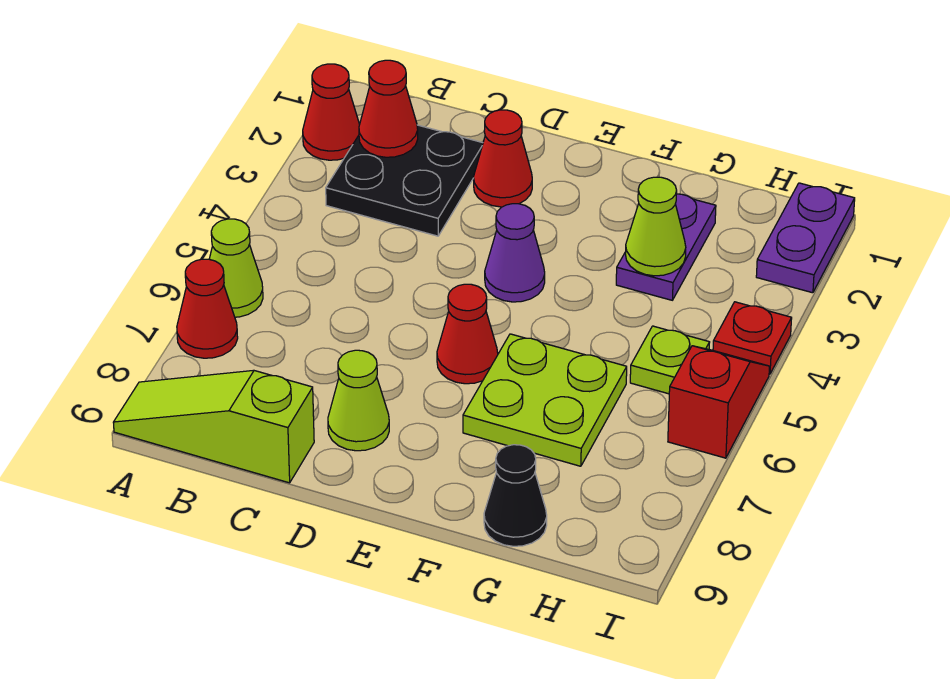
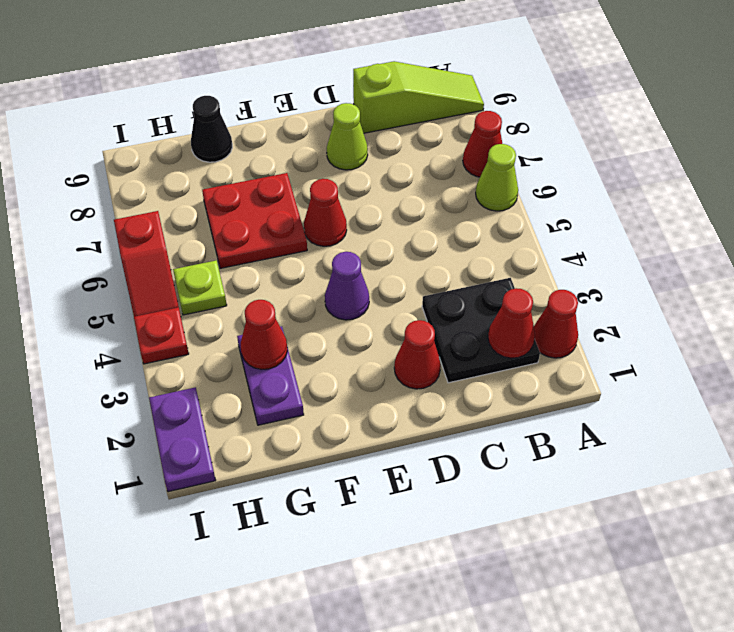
lime plate F6:G7 level 1 -> red plate F6:G7 level 1
lime cone G3 level 2 -> red cone G3 level 2

